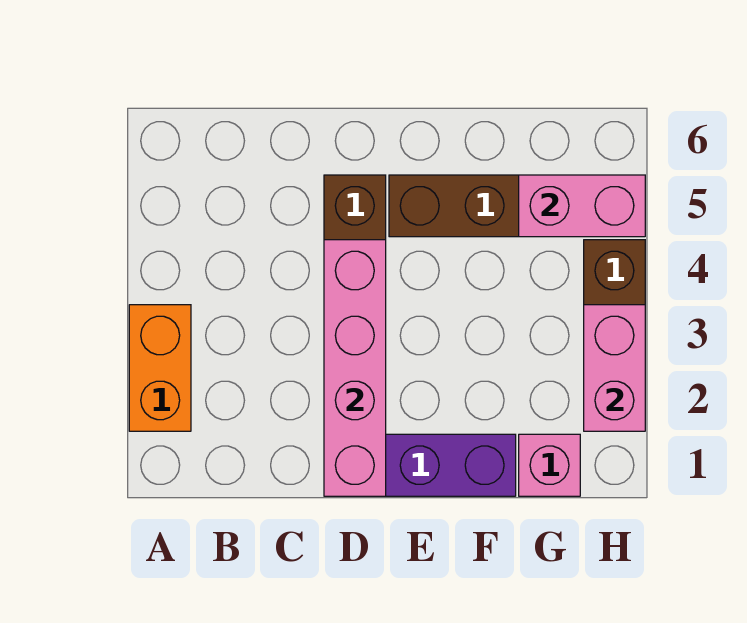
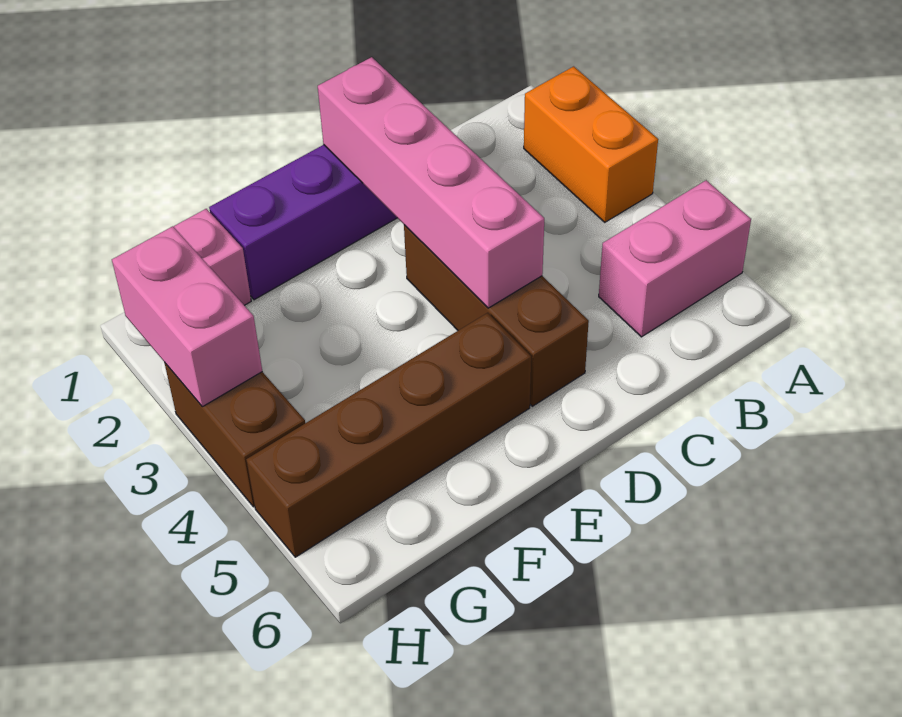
pink brick G5:H5 level 2 -> pink brick A5:B5 level 1

